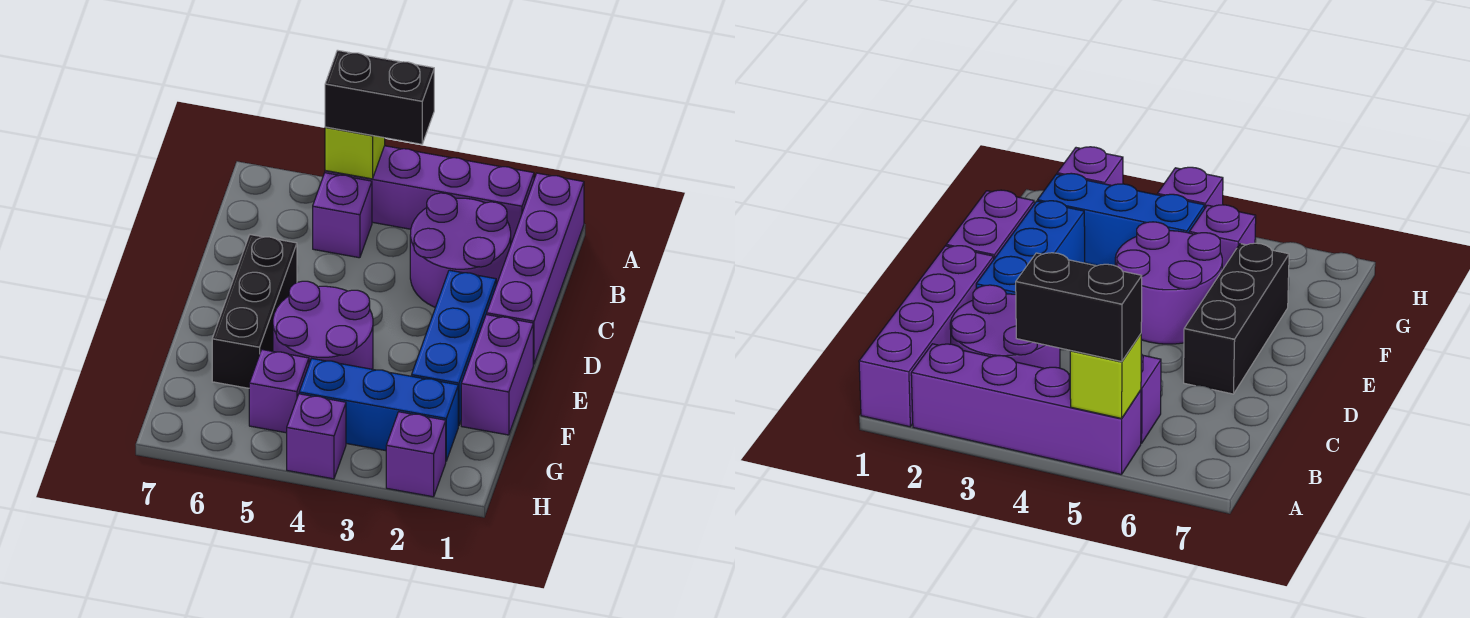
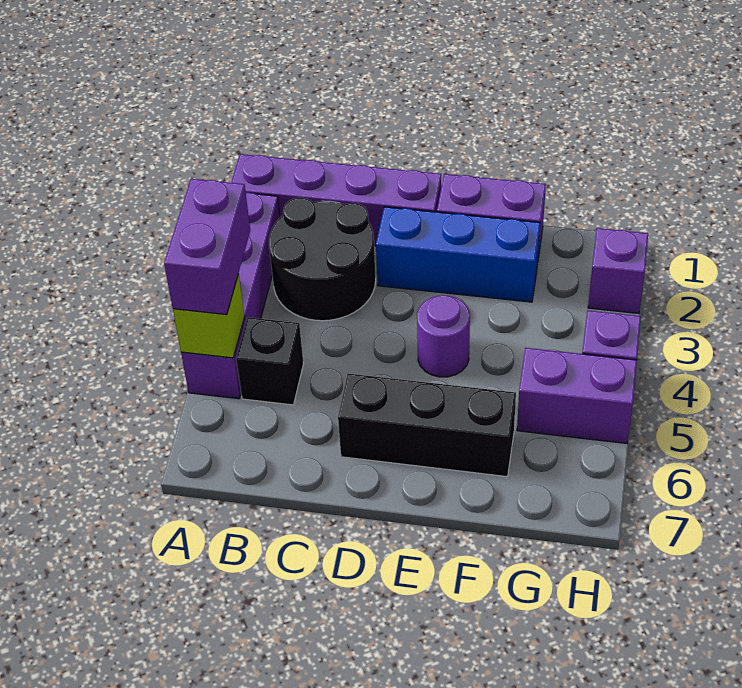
black brick A4:A5 level 3 -> purple brick A4:A5 level 3
purple round brick B2:C3 level 1 -> black round brick B2:C3 level 1
purple brick B5 level 1 -> black brick B5 level 1
purple round brick E4:F5 level 1 -> purple round brick E4 level 1
blue brick G2:G4 level 1 -> none
purple brick G5 level 1 -> purple brick G5:H5 level 1

